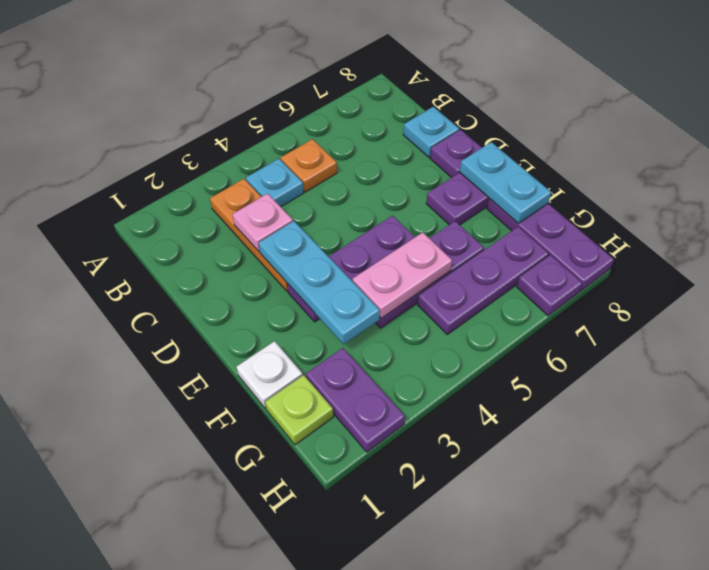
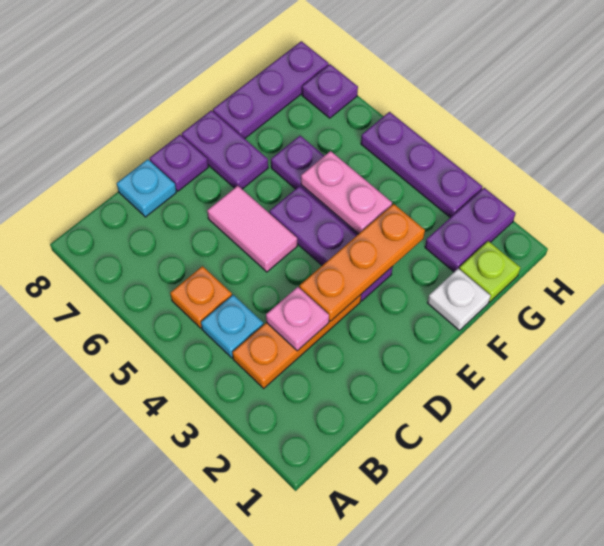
cyan plate D3:F3 level 2 -> orange plate D3:F3 level 2
none -> pink tile D5:D6 level 1
cyan plate E8:F8 level 2 -> none
purple plate G5:G7 level 1 -> purple plate H3:H5 level 1

